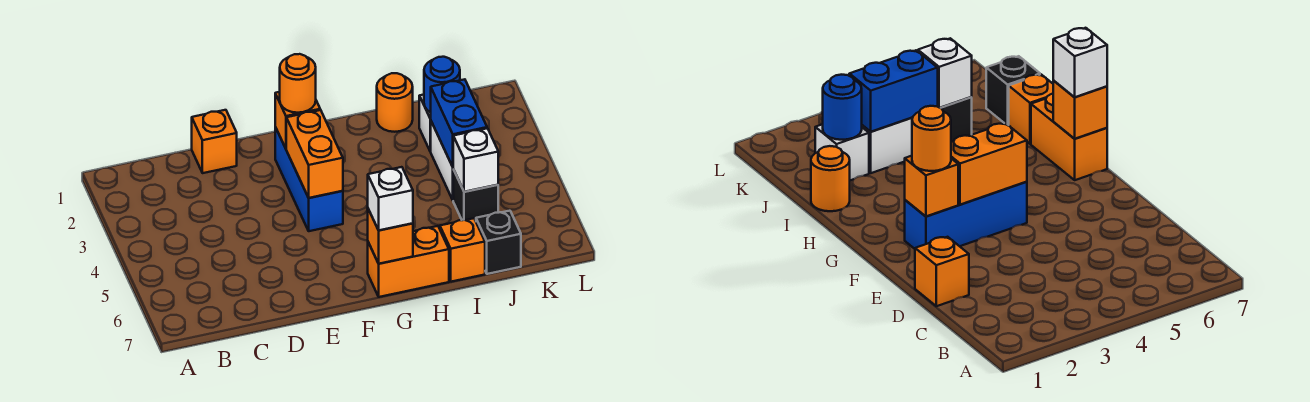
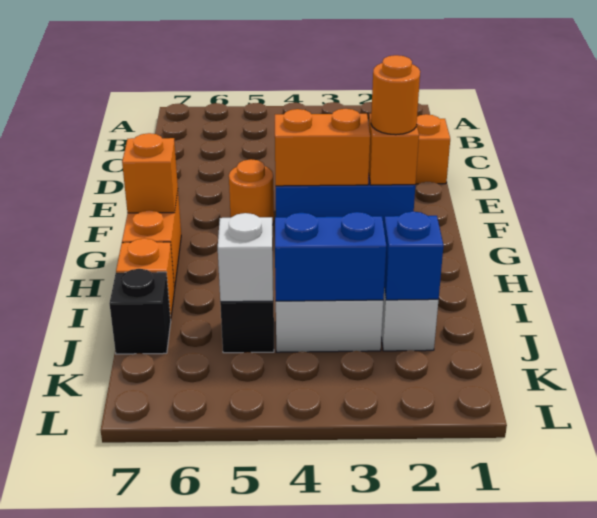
white brick G7 level 3 -> none
orange round brick I1 level 1 -> orange round brick F5 level 1
blue round brick J2 level 2 -> blue brick J2 level 2

